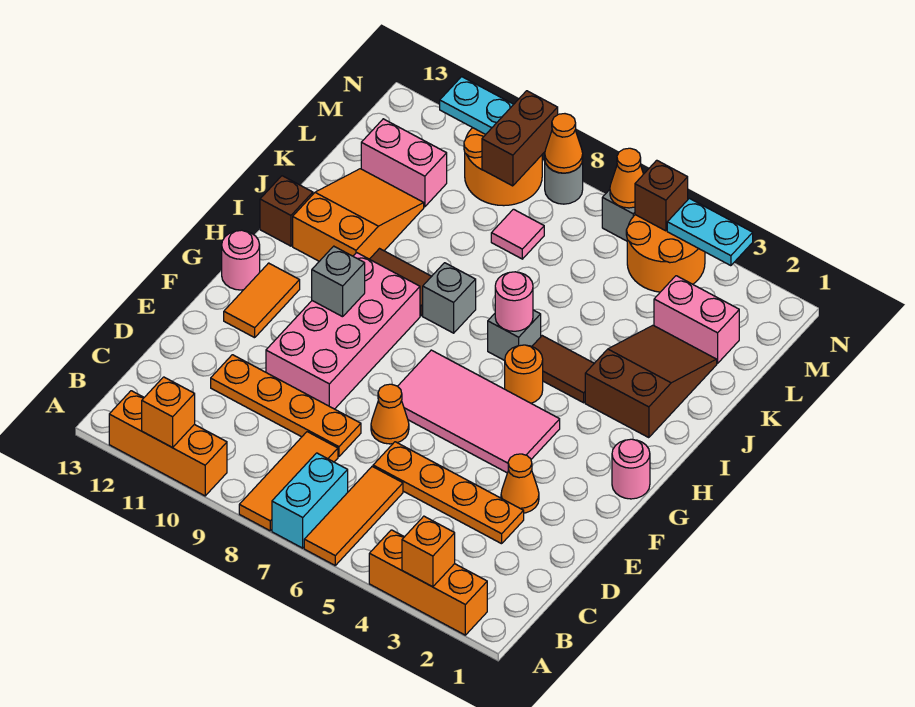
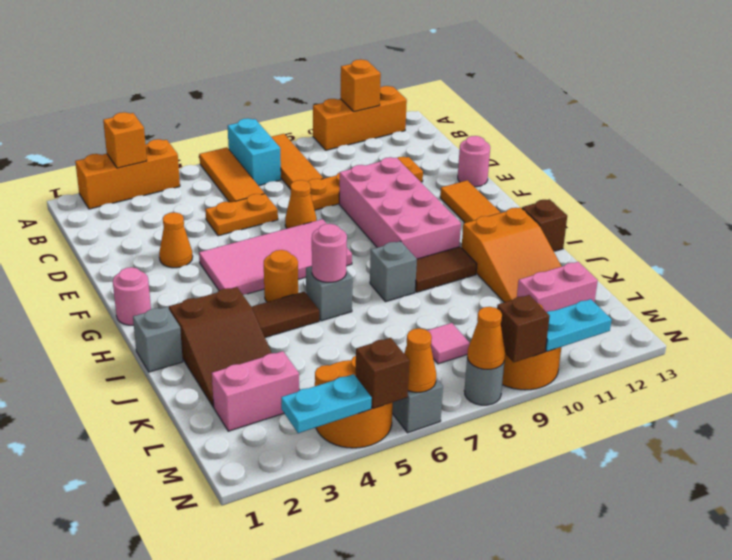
orange plate D3:D6 level 1 -> orange plate D5:D6 level 1
grey brick G10 level 2 -> grey brick I1 level 1
pink round brick G13 level 1 -> pink round brick E13 level 1
brown brick M9:N9 level 2 -> brown brick N9 level 2

